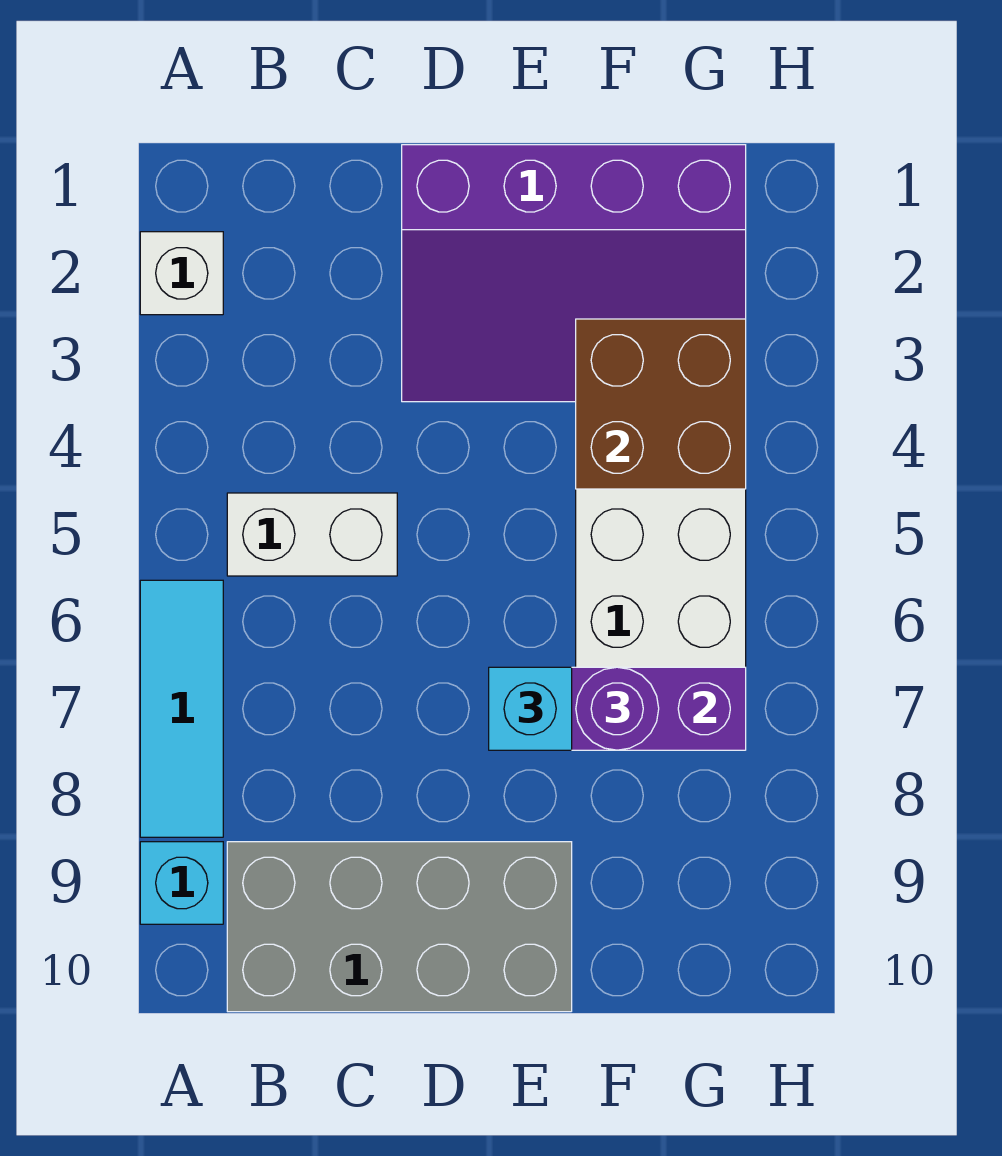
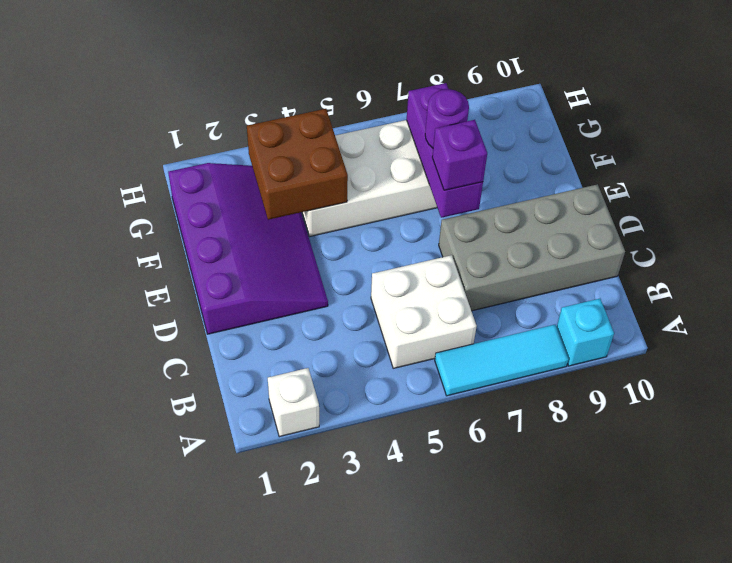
white brick B5:C5 level 1 -> white brick B5:C6 level 1
grey brick B9:E10 level 1 -> grey brick C7:D10 level 1
cyan brick E7 level 3 -> purple brick E7 level 3

